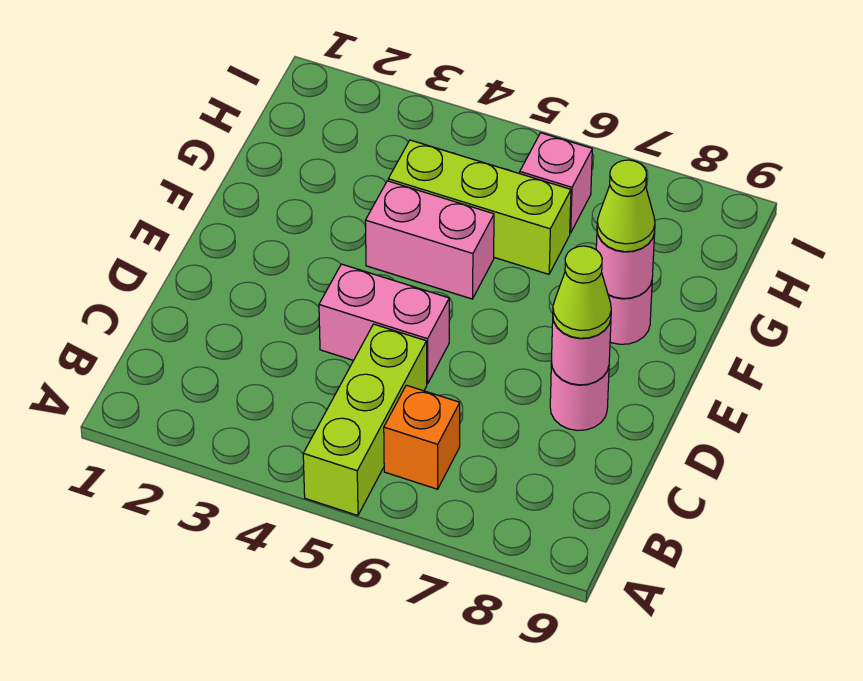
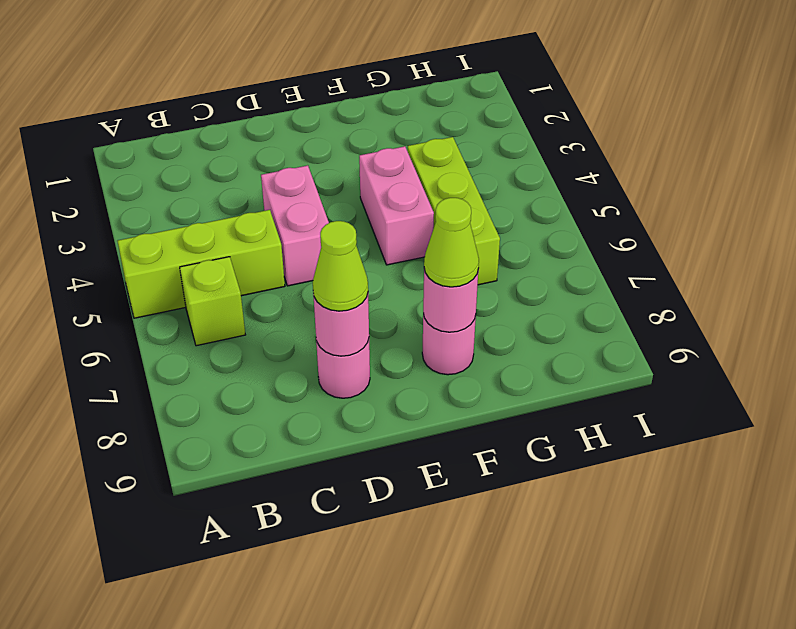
orange brick B6 level 1 -> lime brick B6 level 1
pink brick H6 level 1 -> none

